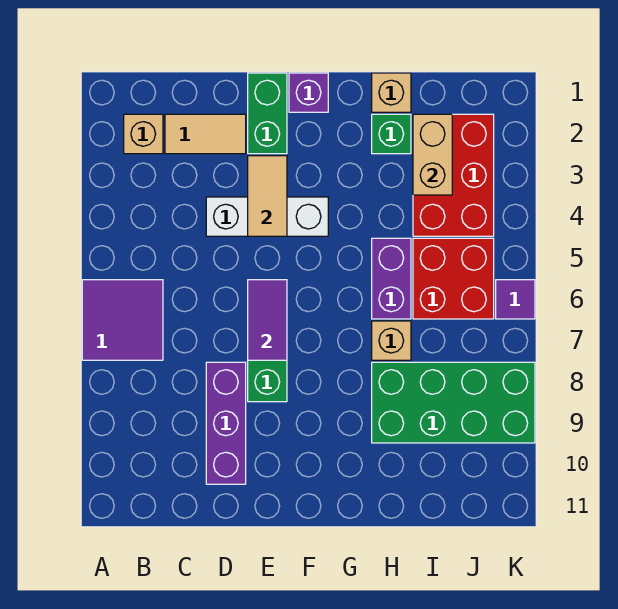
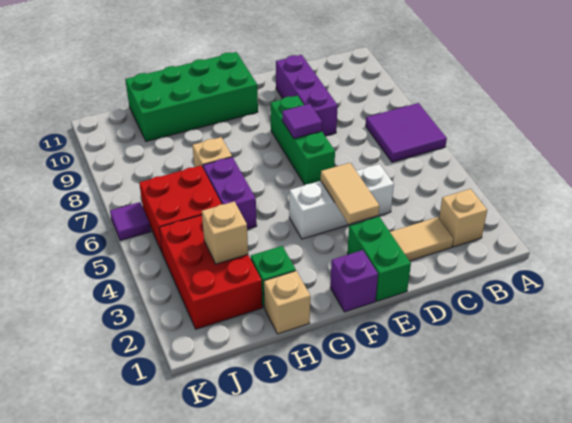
purple tile E6:E7 level 2 -> purple tile E7 level 2
green brick H8:K9 level 1 -> green brick F10:I11 level 1
tan brick I2:I3 level 2 -> tan brick I3 level 2

